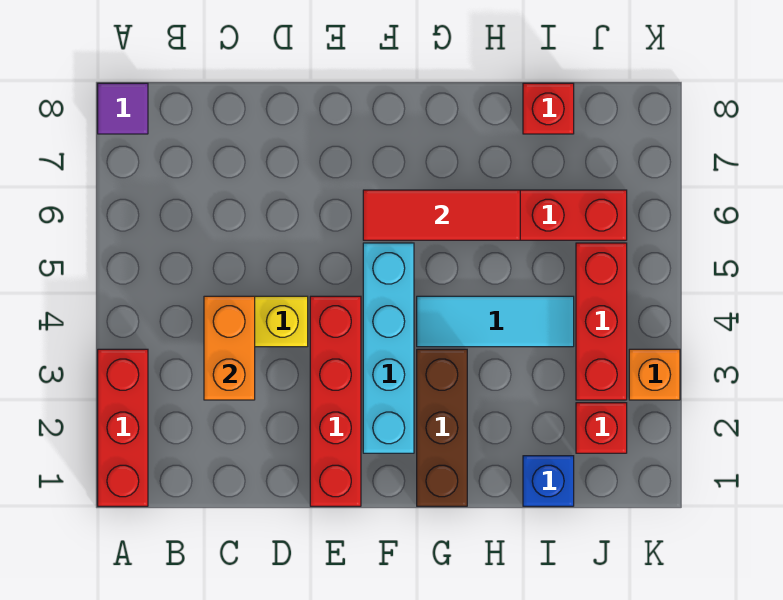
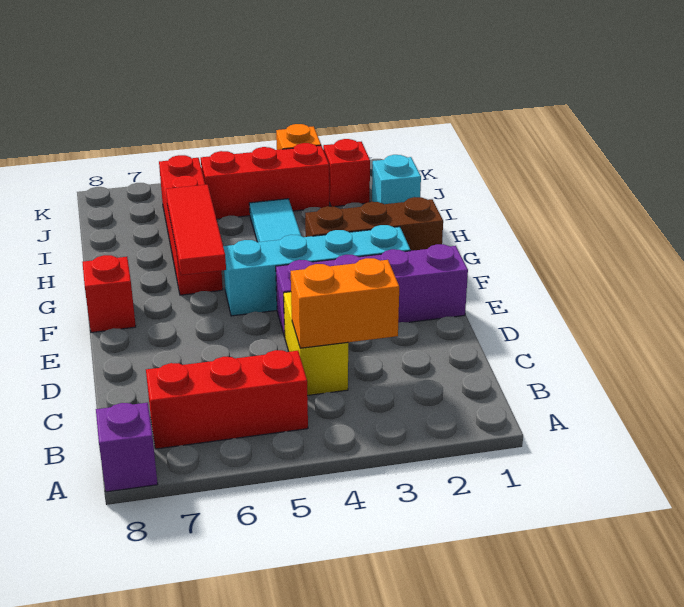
red brick A1:A3 level 1 -> red brick B5:B7 level 1
purple tile A8 level 1 -> purple brick A8 level 1
red brick E1:E4 level 1 -> purple brick E1:E4 level 1
blue brick I1 level 1 -> cyan brick I1 level 1
red brick I8 level 1 -> red brick F8 level 1

